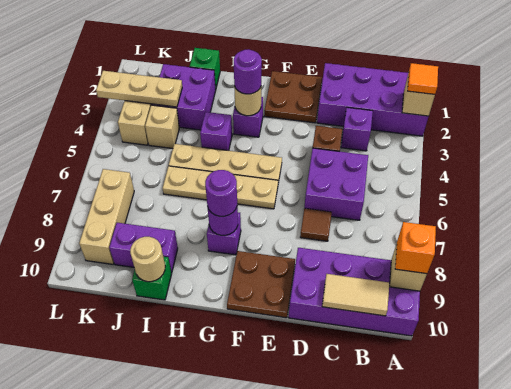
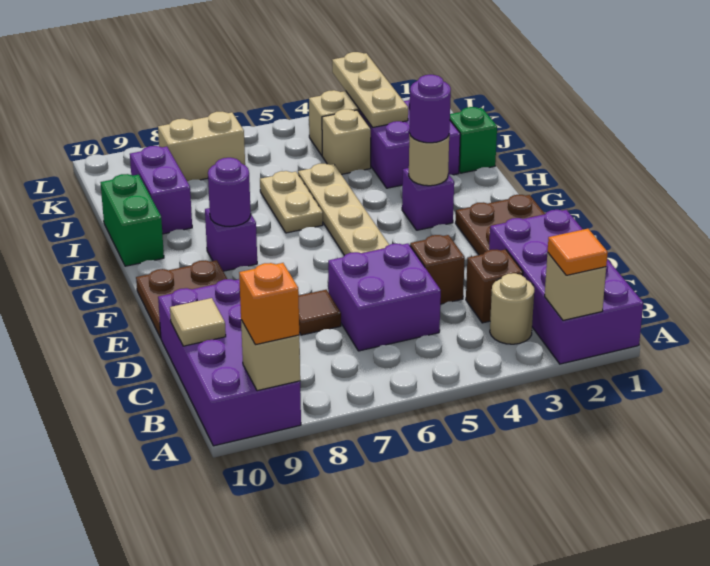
tan tile B10:C10 level 2 -> tan tile C10 level 2
purple brick C3 level 1 -> brown brick C3 level 1
tan plate F6:I6 level 1 -> tan plate H6:I6 level 1
purple round brick G8 level 3 -> none
purple brick H4 level 1 -> none
green brick I10 level 1 -> green brick H10:I10 level 1
tan round brick I10 level 2 -> tan round brick B3 level 1
tan brick K7:K9 level 1 -> tan brick K7:K8 level 1

